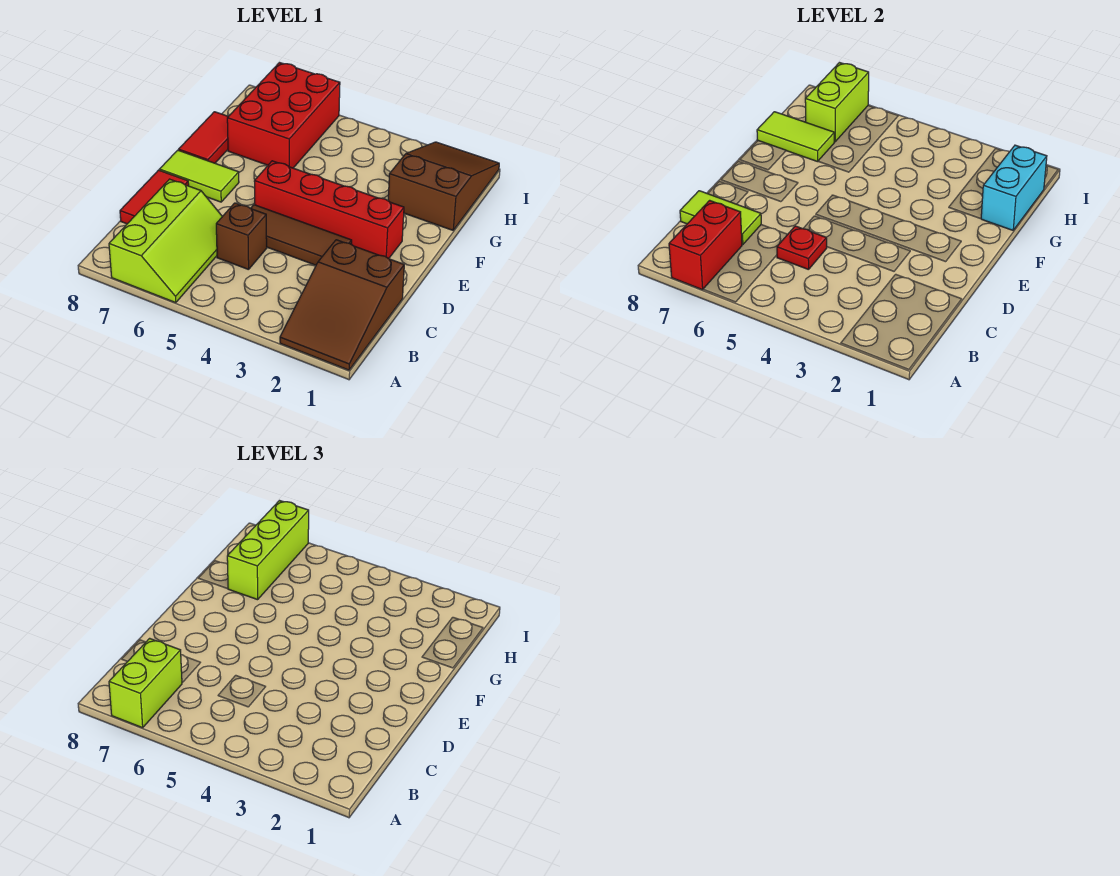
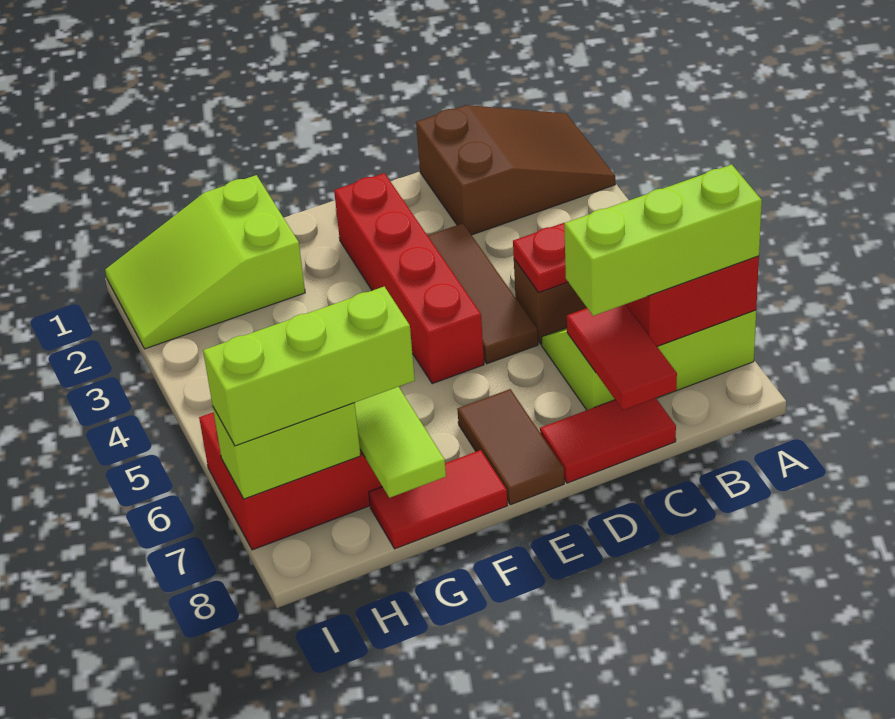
lime brick A7:B7 level 3 -> lime brick A7:C7 level 3
lime tile C7:C8 level 2 -> red tile C7:C8 level 2
lime tile E7:E8 level 1 -> brown tile E7:E8 level 1
brown slope G1:I2 level 1 top G -> lime slope G1:I2 level 1 top G
cyan brick G1:H1 level 2 -> none

